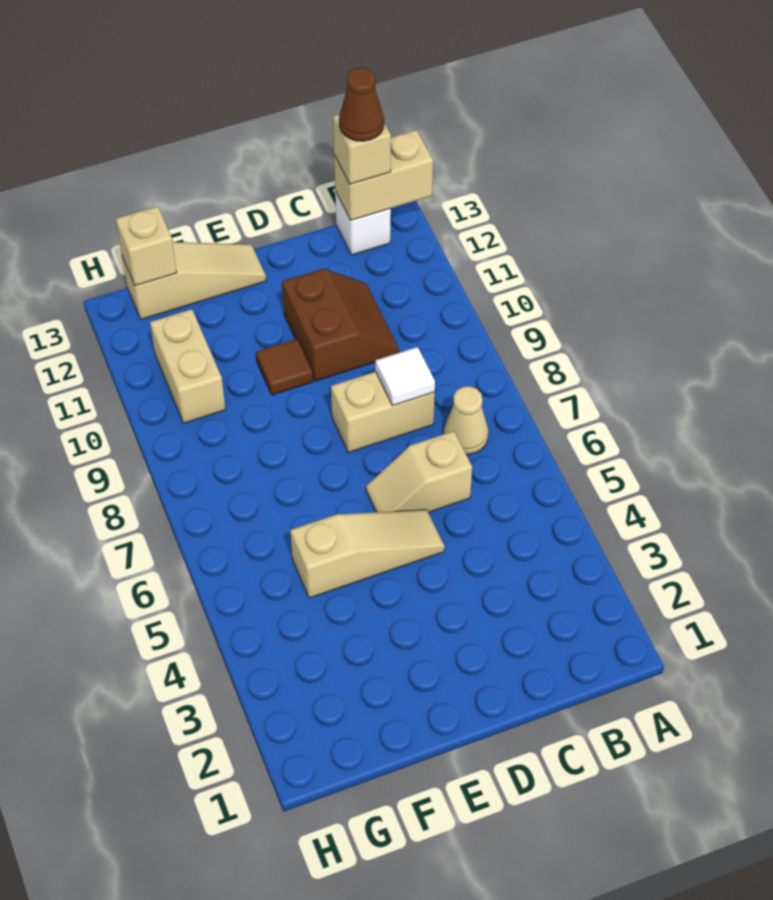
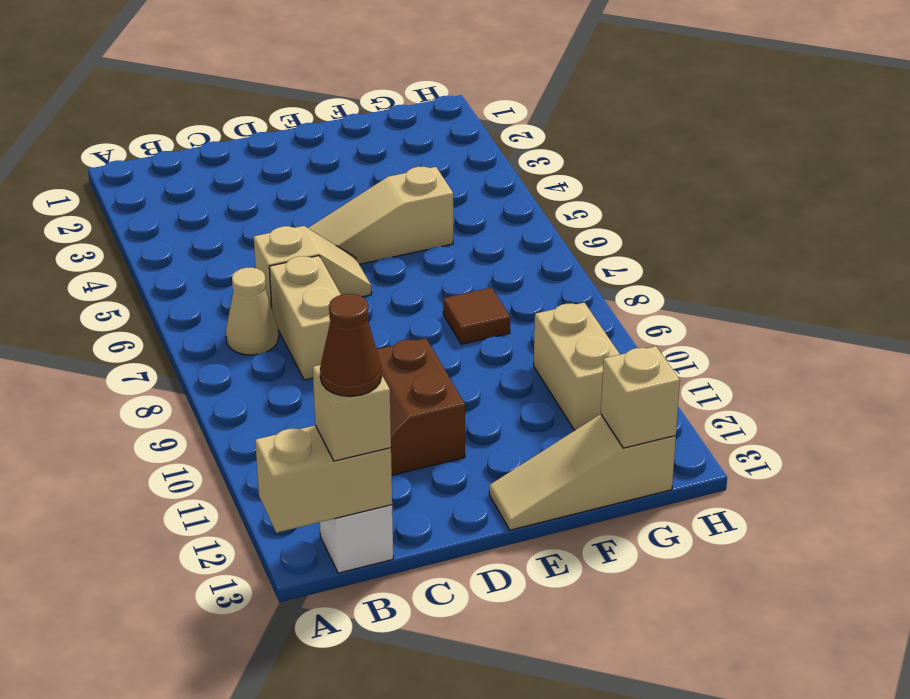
tan brick C8:D8 level 1 -> tan brick C7:C8 level 1
white tile C8 level 2 -> none
brown tile E10 level 1 -> brown tile F8 level 1

